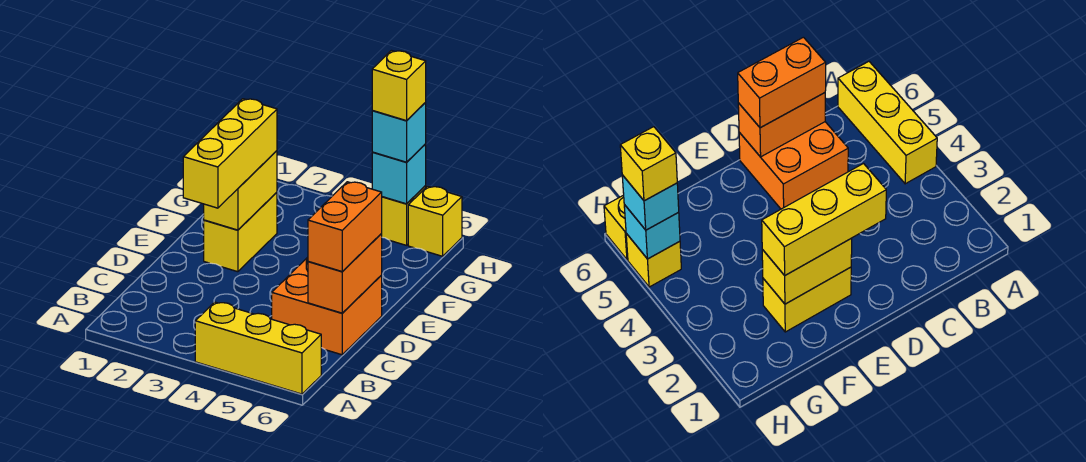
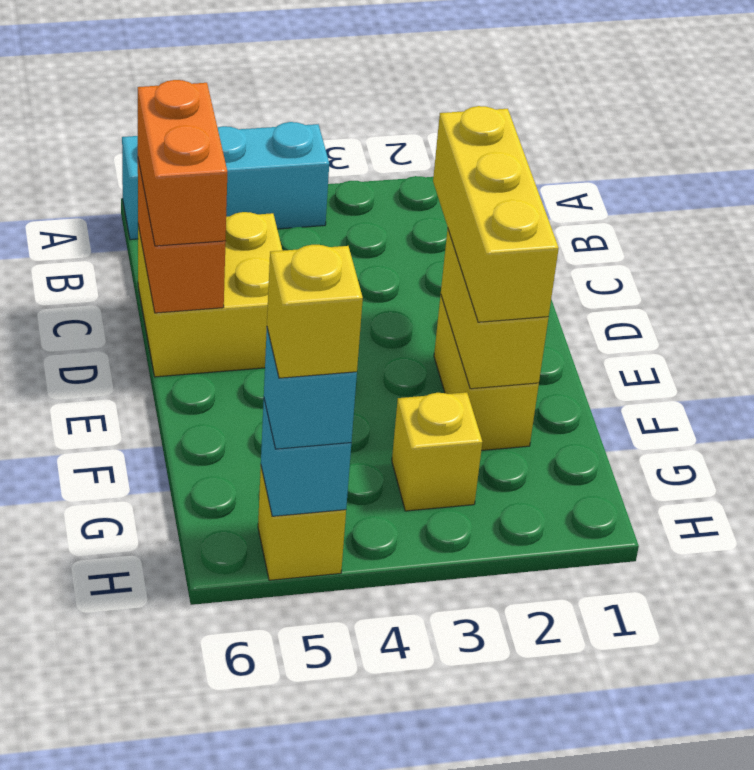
yellow brick A4:A6 level 1 -> cyan brick A4:A6 level 1
orange brick C5:D6 level 1 -> yellow brick C5:D6 level 1
yellow brick H6 level 1 -> yellow brick G3 level 1

